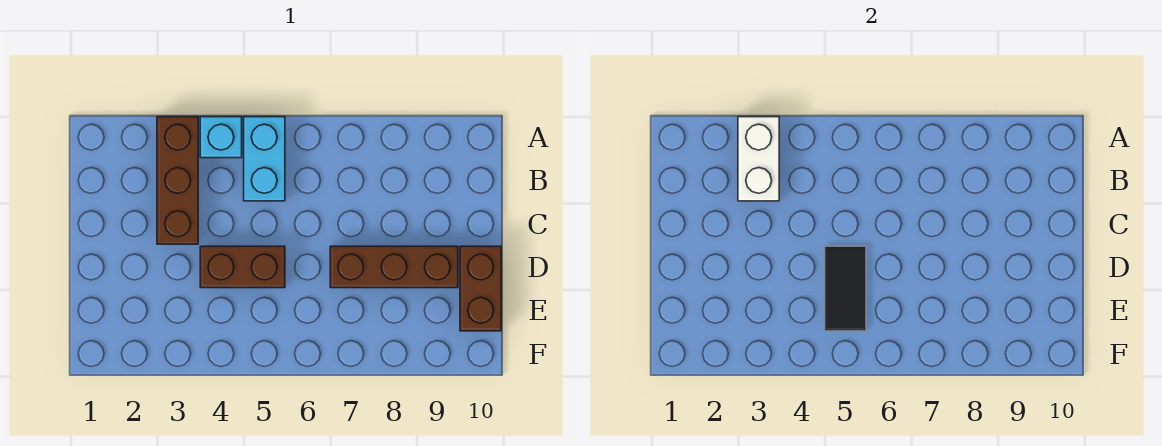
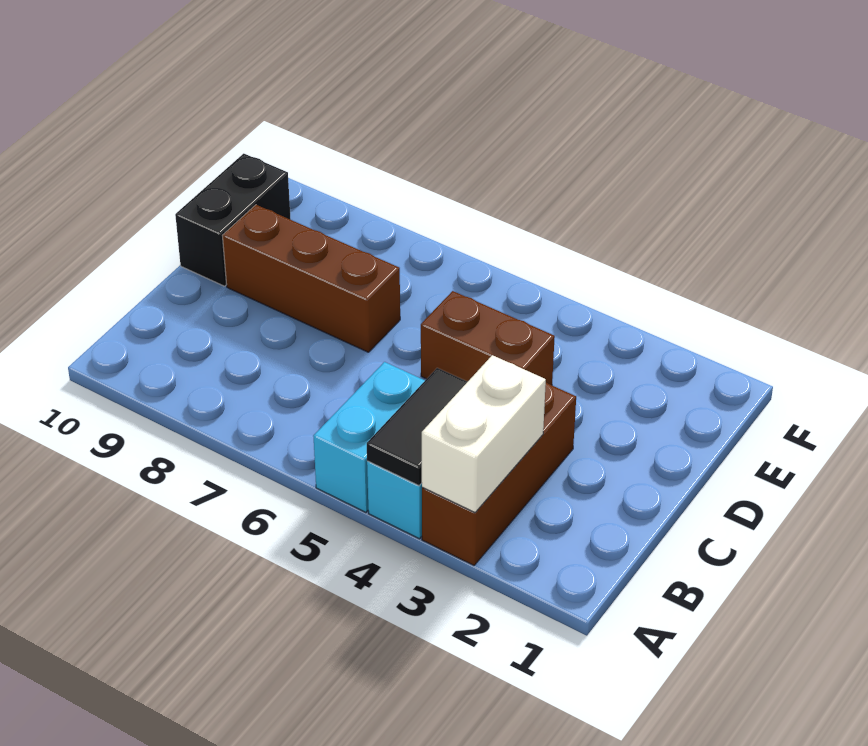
black tile D5:E5 level 2 -> black tile A4:B4 level 2
brown brick D10:E10 level 1 -> black brick D10:E10 level 1

